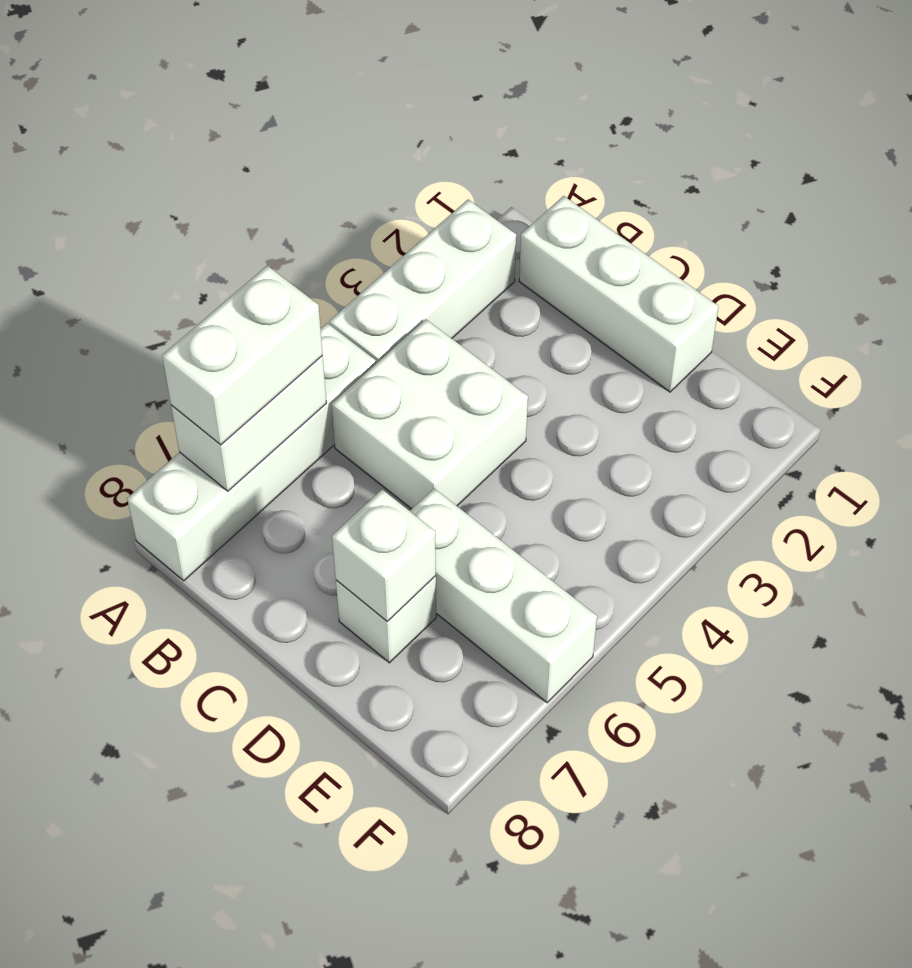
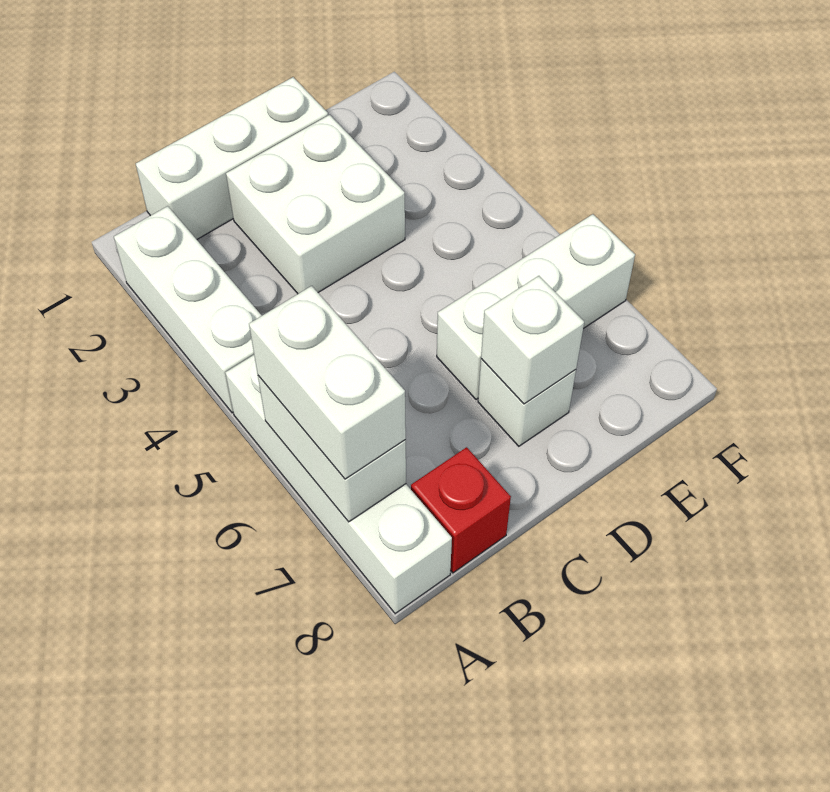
white brick B4:C5 level 1 -> white brick C2:D3 level 1
none -> red brick B8 level 1

